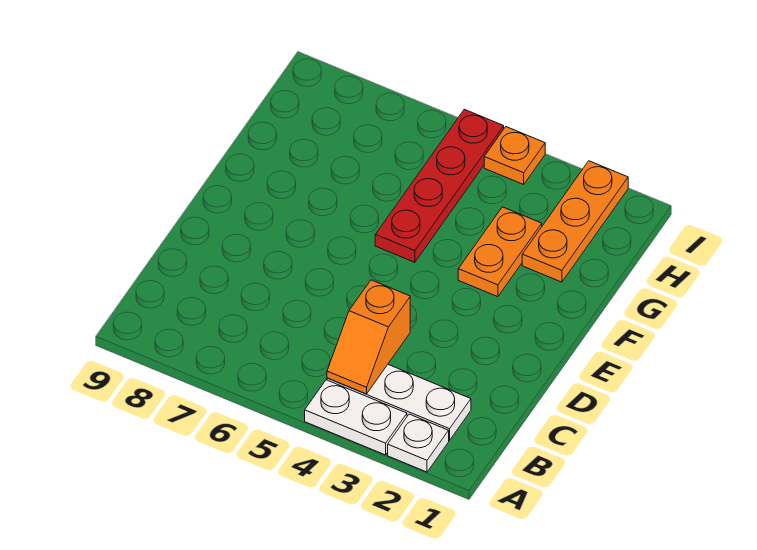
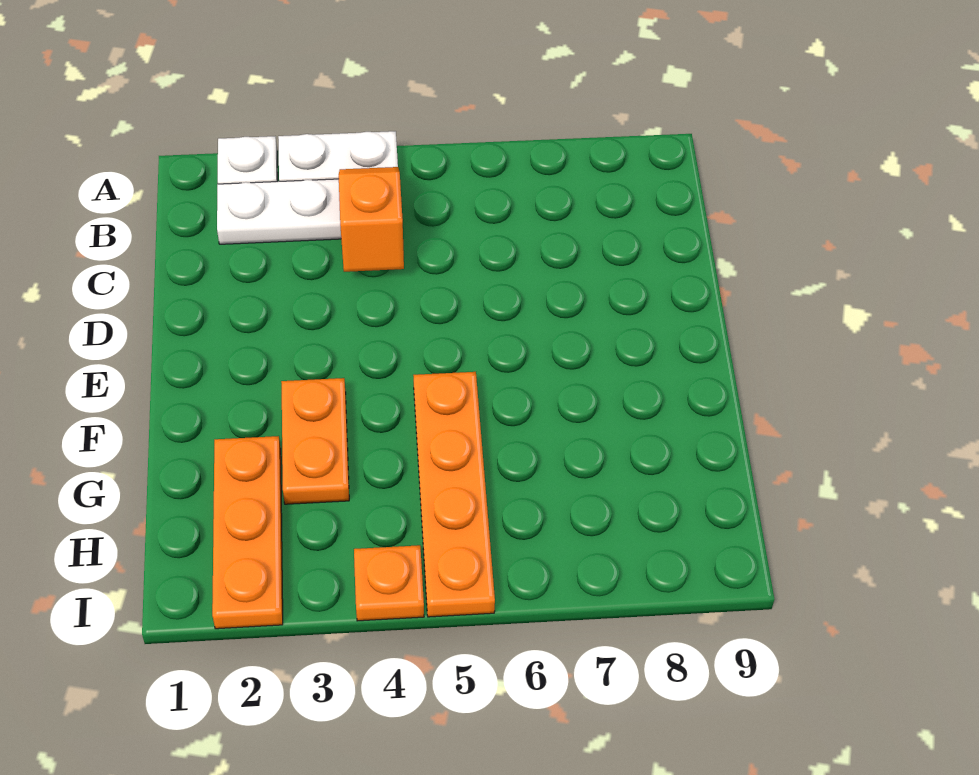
red plate F5:I5 level 1 -> orange plate F5:I5 level 1

